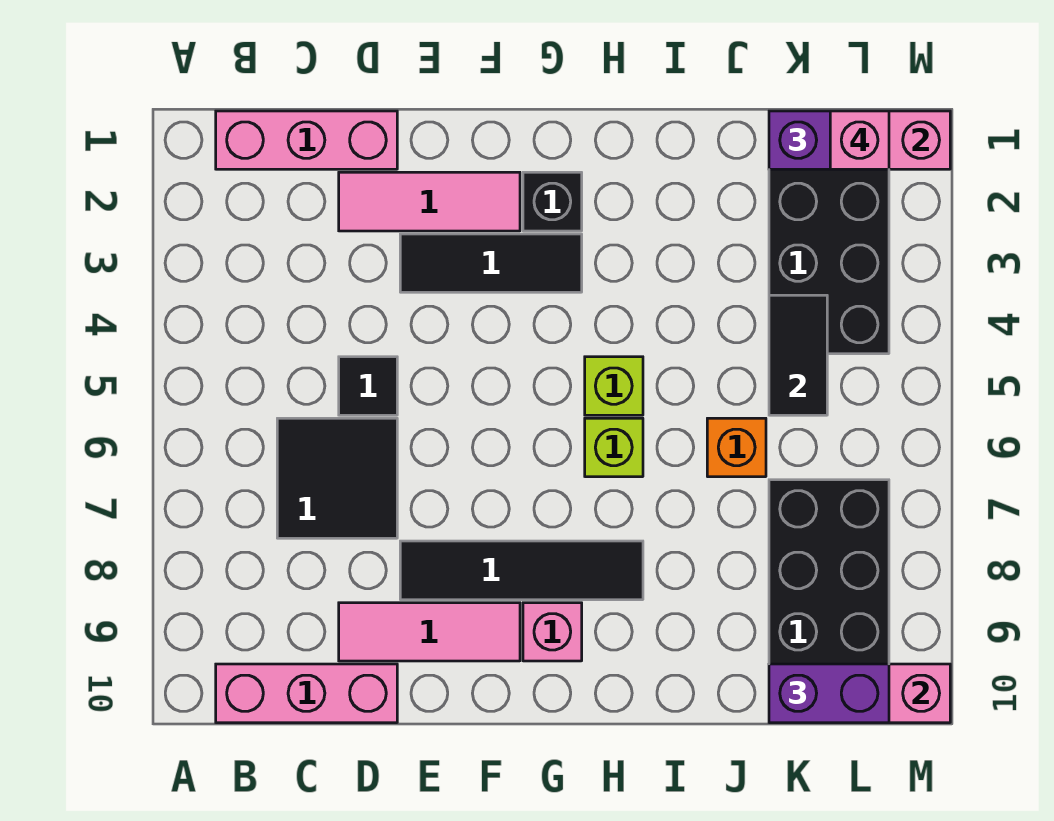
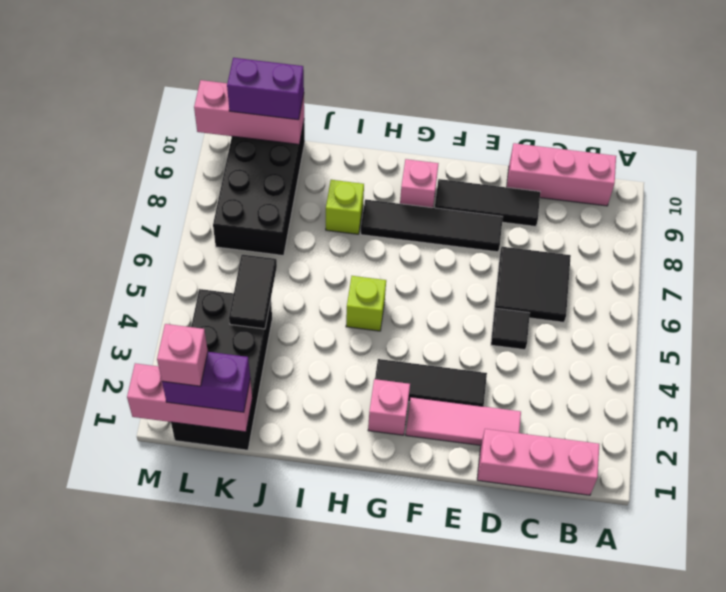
pink tile D9:F9 level 1 -> black tile D9:F9 level 1
black brick G2 level 1 -> pink brick G2 level 1
lime brick H6 level 1 -> lime brick I8 level 1
orange brick J6 level 1 -> none

